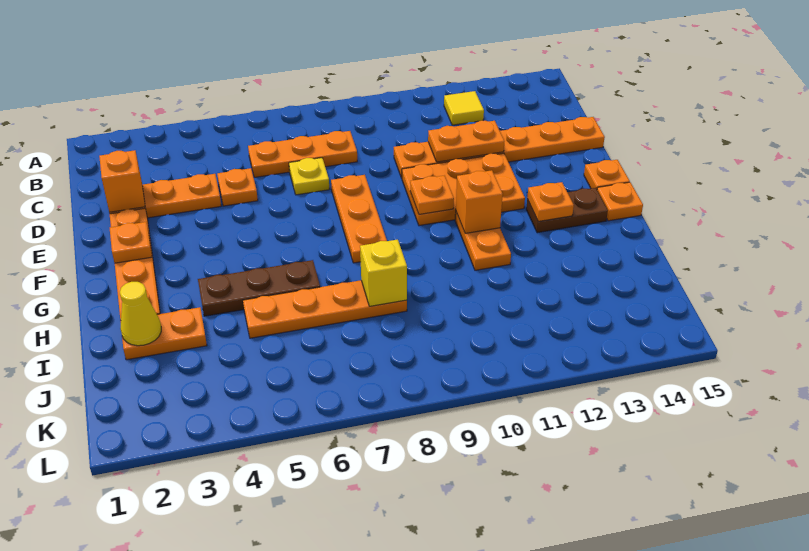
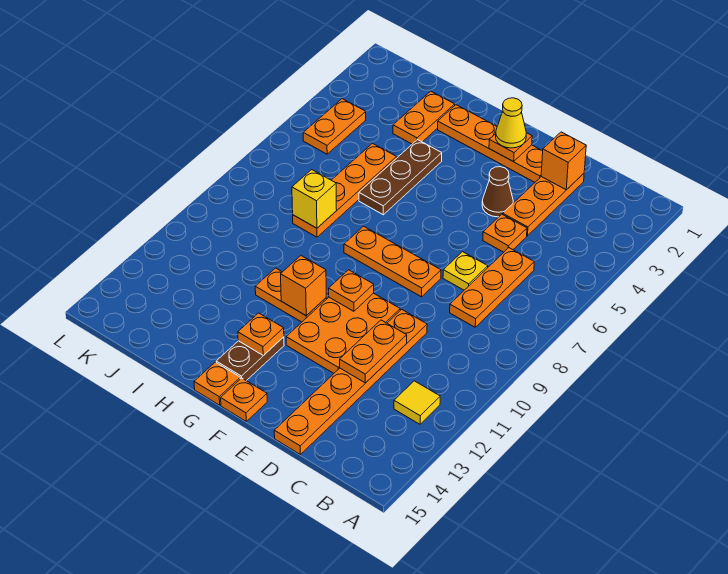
none -> brown cone E4 level 1
yellow cone I2 level 2 -> yellow cone F2 level 3
none -> orange plate K4:K5 level 1

